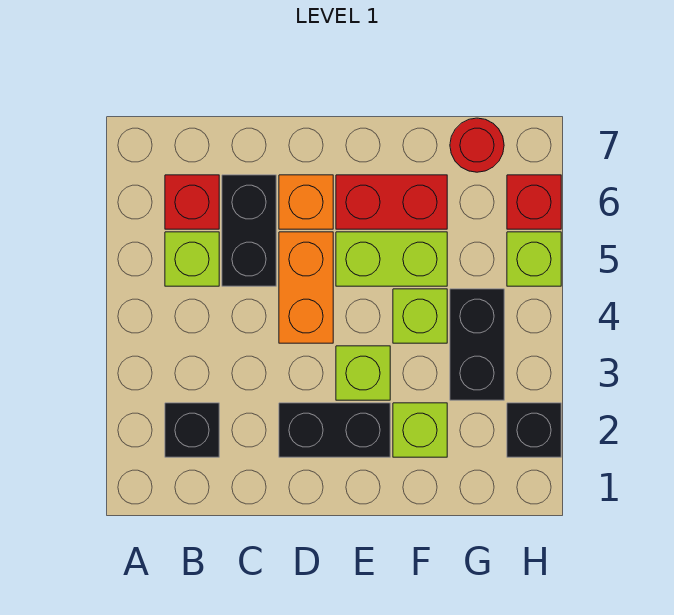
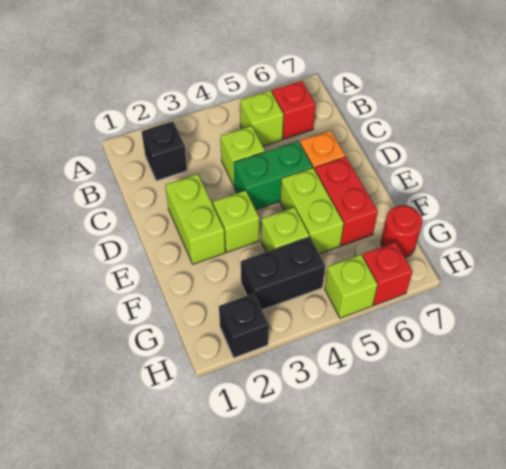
black brick C5:C6 level 1 -> none
black brick D2:E2 level 1 -> lime brick D2:E2 level 1
orange brick D4:D5 level 1 -> green brick D4:D5 level 1
lime brick F2 level 1 -> lime brick C4 level 1

